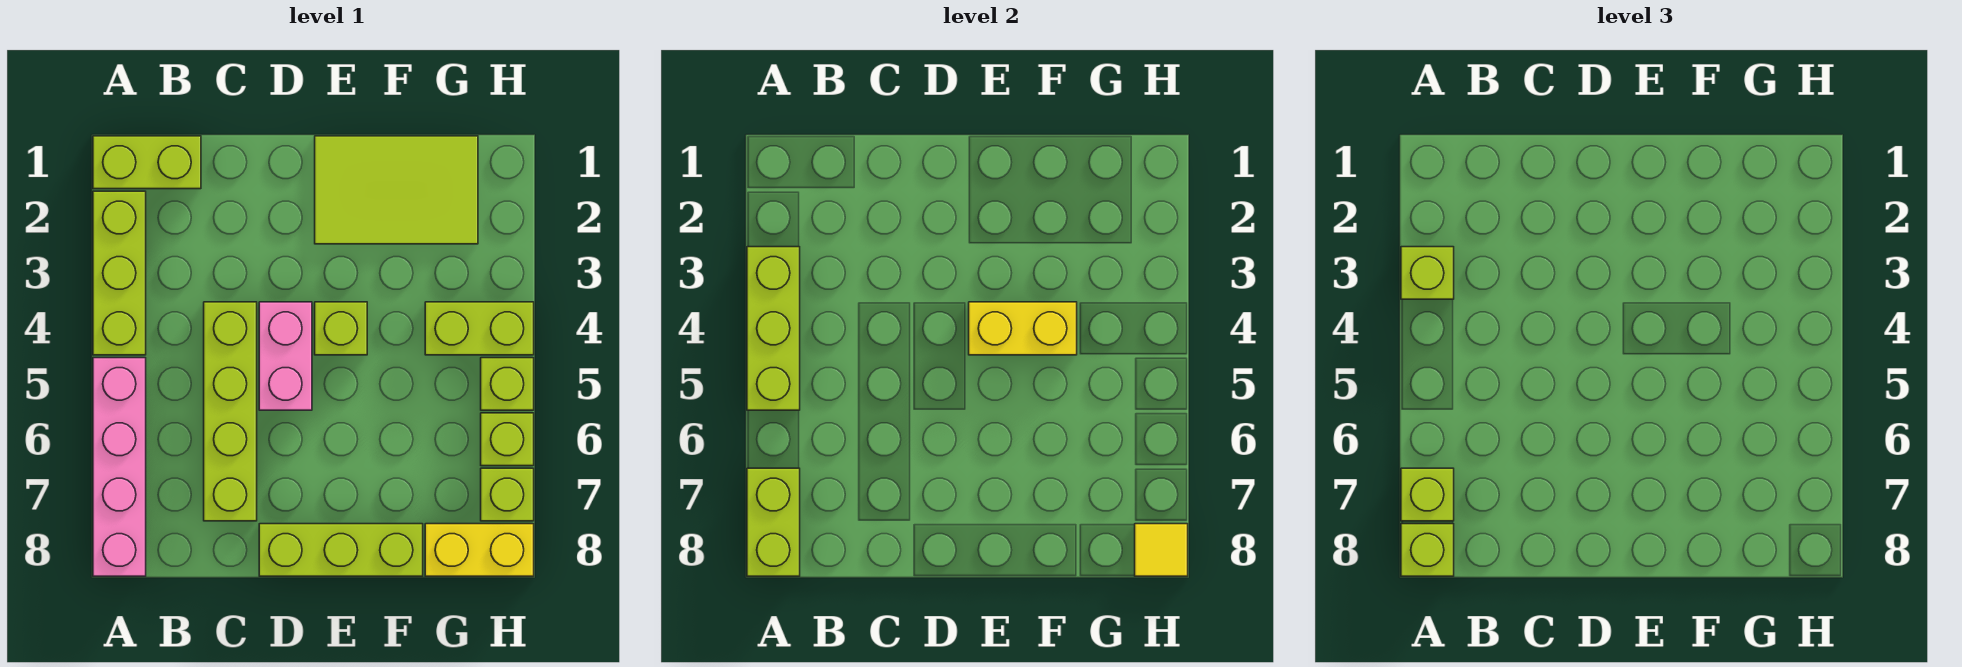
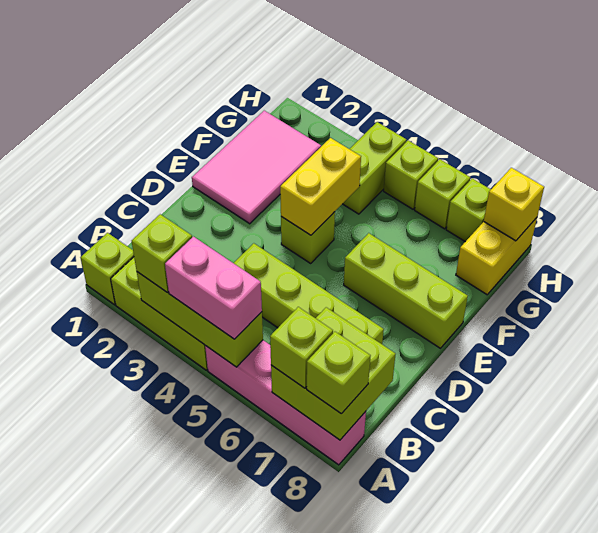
lime brick A1:B1 level 1 -> lime brick A1 level 1
lime brick A7:A8 level 2 -> lime brick A7:B8 level 2
pink brick D4:D5 level 1 -> pink brick A4:A5 level 3
lime brick D8:F8 level 1 -> lime brick E6:E8 level 1
lime tile E1:G2 level 1 -> pink tile E1:G2 level 1
yellow tile H8 level 2 -> yellow brick H8 level 2

